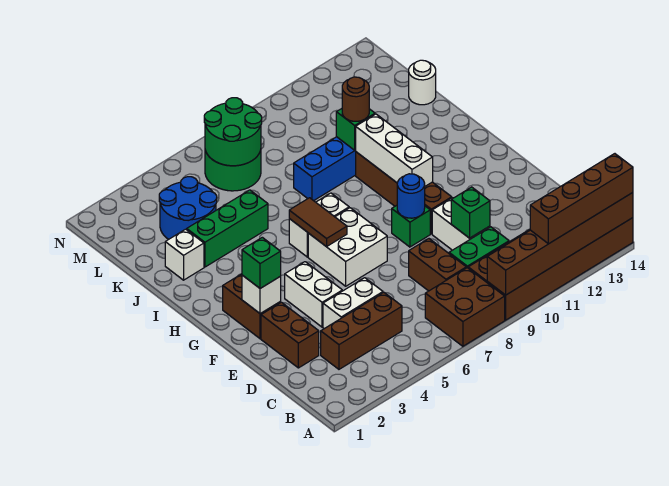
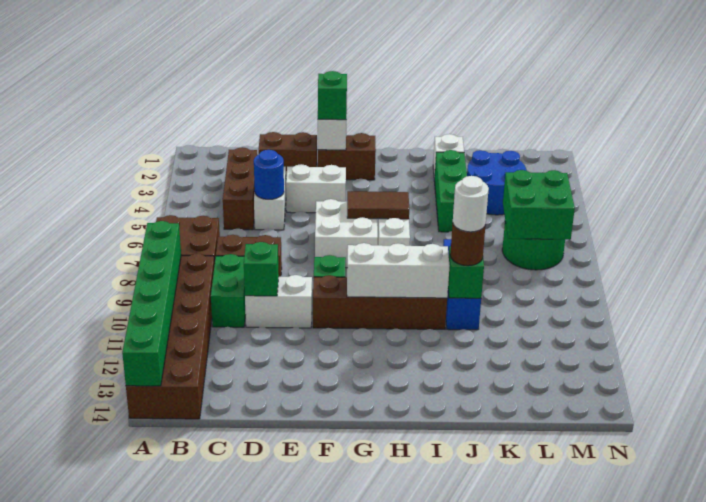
brown brick A9:A14 level 2 -> green brick A9:A14 level 2
brown brick A11:A14 level 3 -> none
blue round brick F9 level 2 -> blue round brick D5 level 2
white round brick K14 level 1 -> white round brick J10 level 4
green round brick L6:M7 level 2 -> green brick L6:M7 level 2

